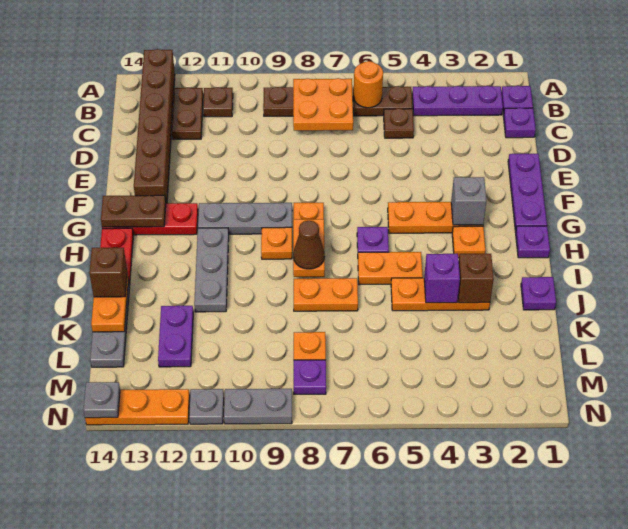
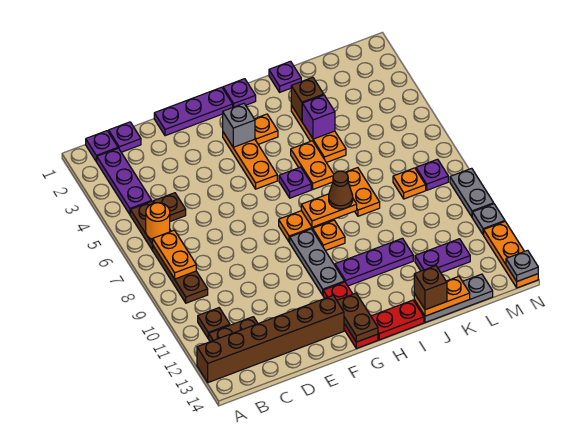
orange plate B7:C8 level 2 -> orange plate B7:B8 level 2
grey plate H11:J11 level 1 -> purple plate H11:J11 level 1

